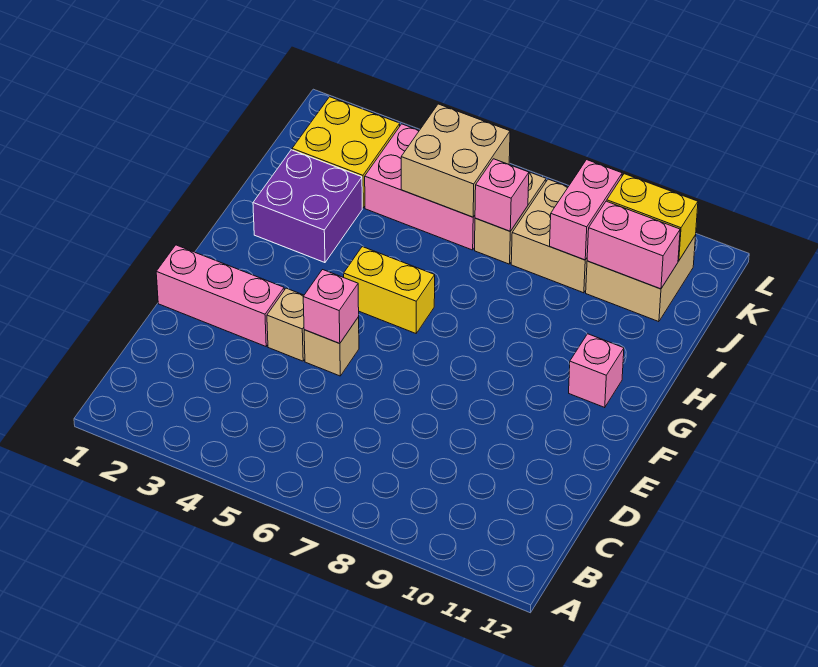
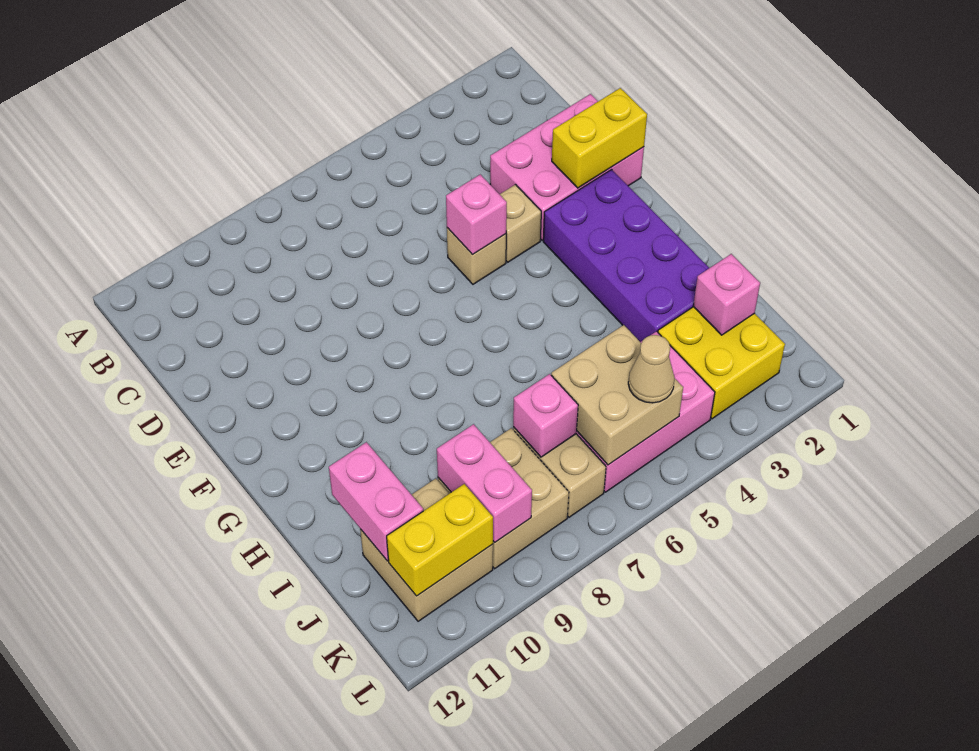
pink brick E1:E3 level 1 -> pink brick D1:E3 level 1
yellow brick G5:G6 level 1 -> yellow brick E1:E2 level 2
pink brick G11 level 1 -> pink brick J2 level 2
purple brick H2:I3 level 1 -> purple brick F2:I3 level 1
pink brick J10:J11 level 2 -> pink brick I11:J11 level 2
none -> tan cone K5 level 3

